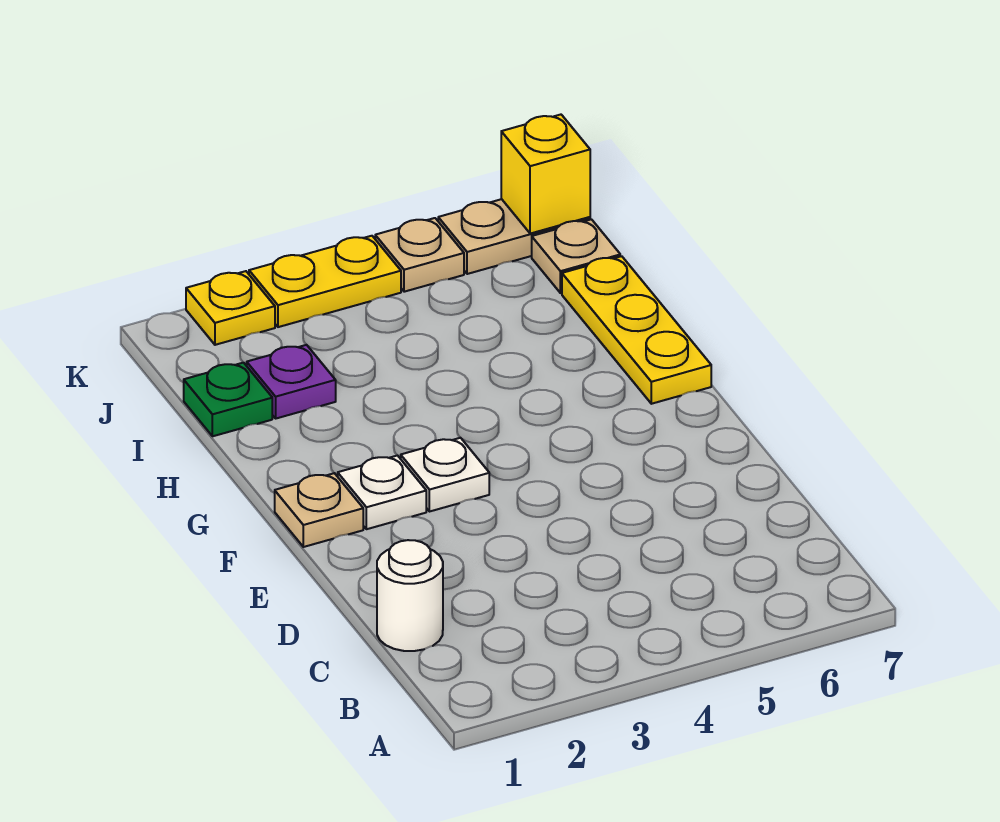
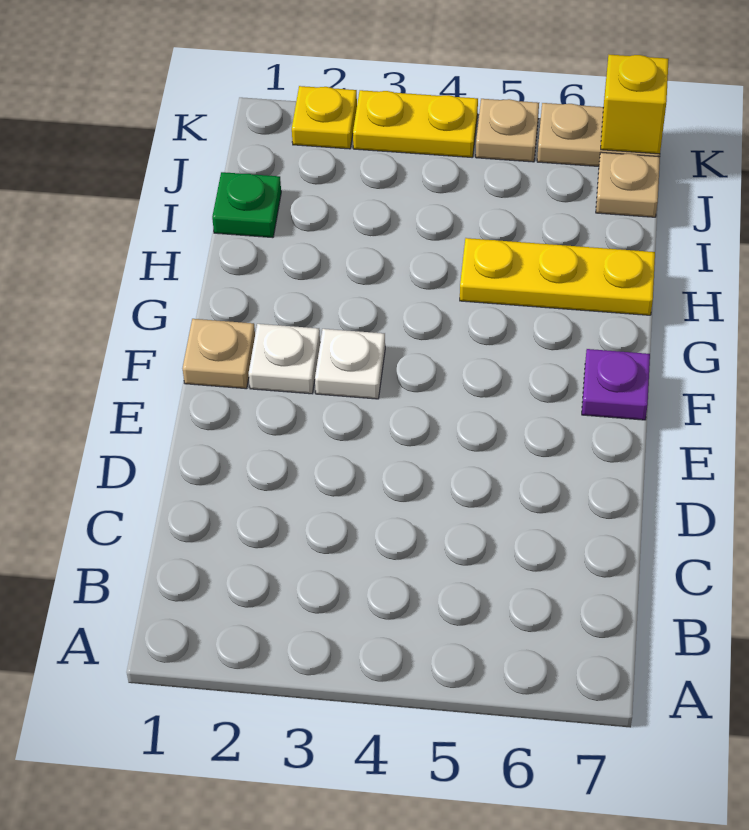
white round brick C1 level 1 -> none
yellow plate G7:I7 level 1 -> yellow plate H5:H7 level 1
purple plate I2 level 1 -> purple plate F7 level 1

